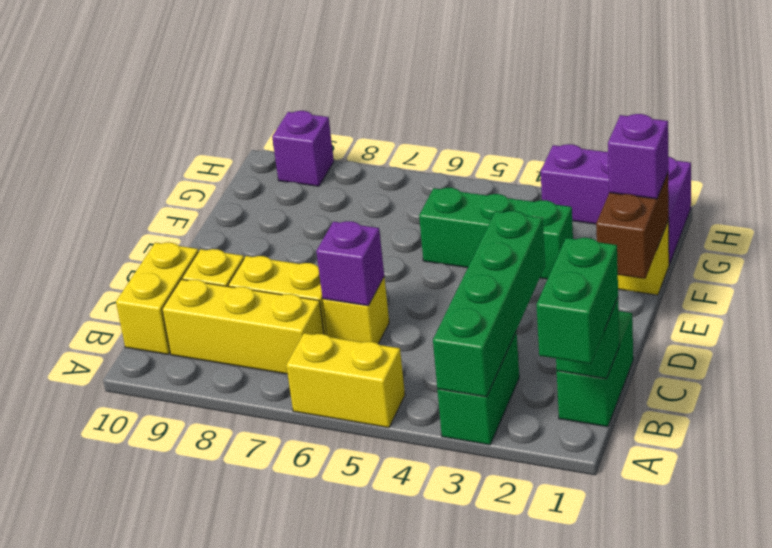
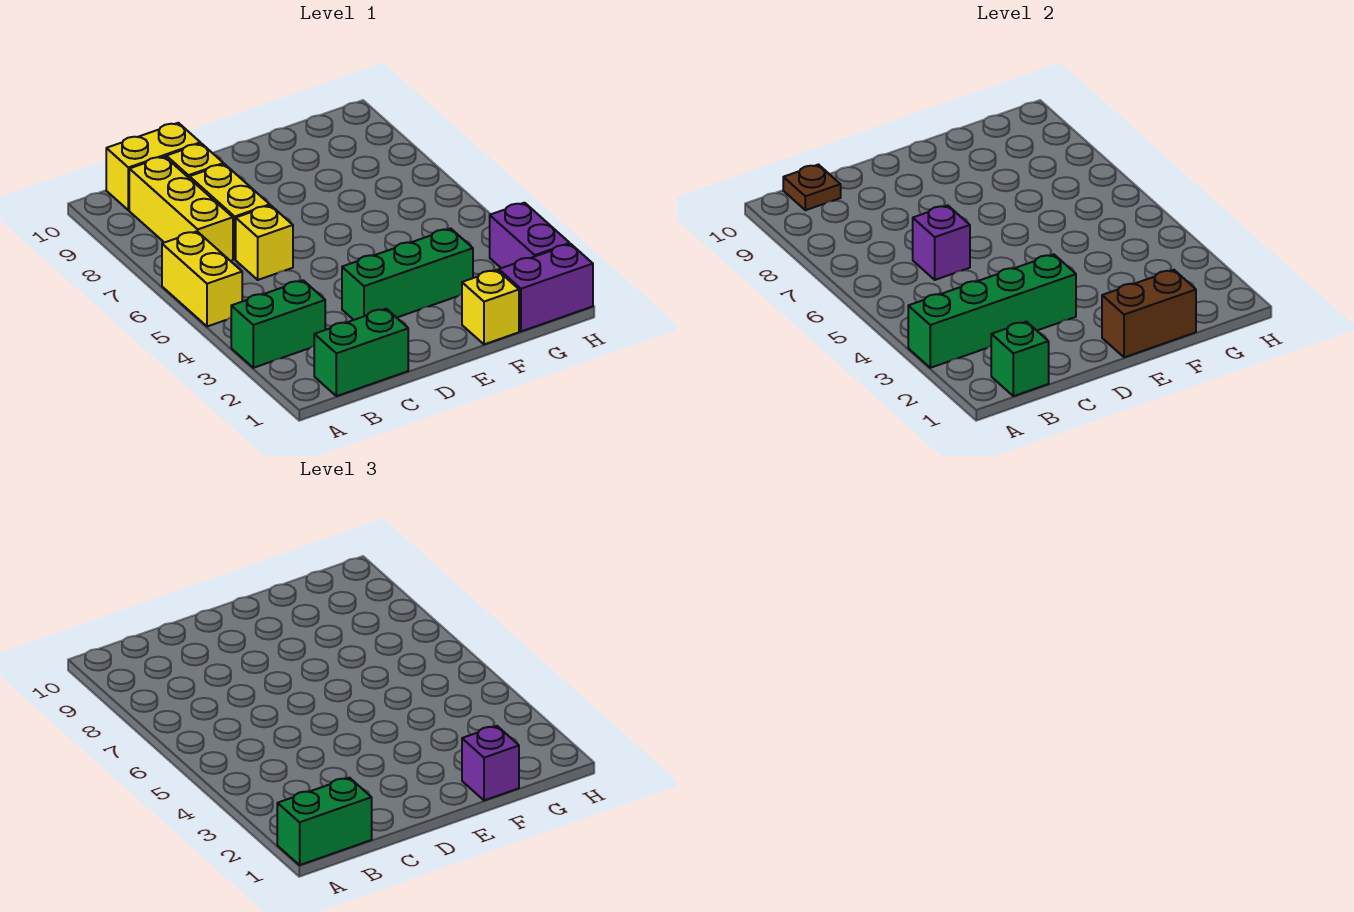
none -> brown plate B10 level 2
green brick F3:F5 level 1 -> green brick D3:F3 level 1
purple brick H9 level 1 -> none

